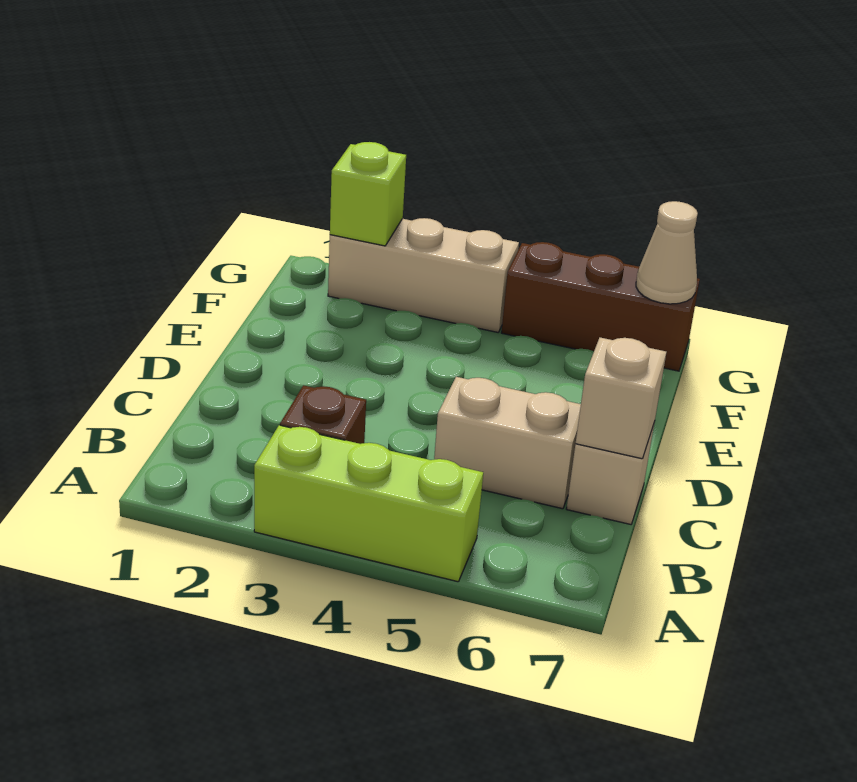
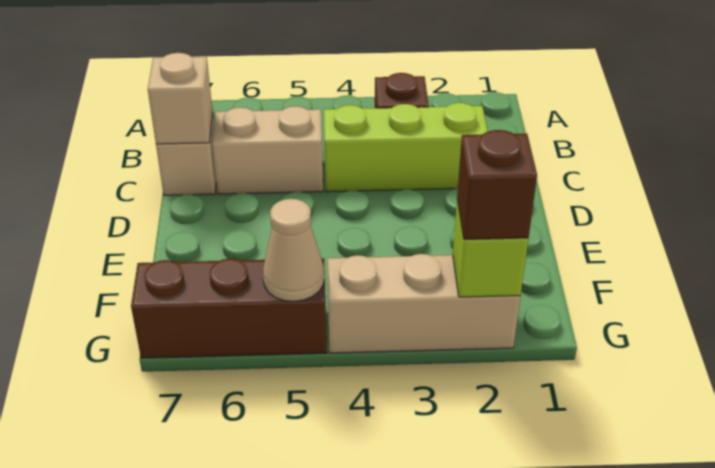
lime brick A3:A5 level 1 -> lime brick C2:C4 level 1
none -> brown brick G2 level 3
tan cone G7 level 2 -> tan cone G5 level 2

